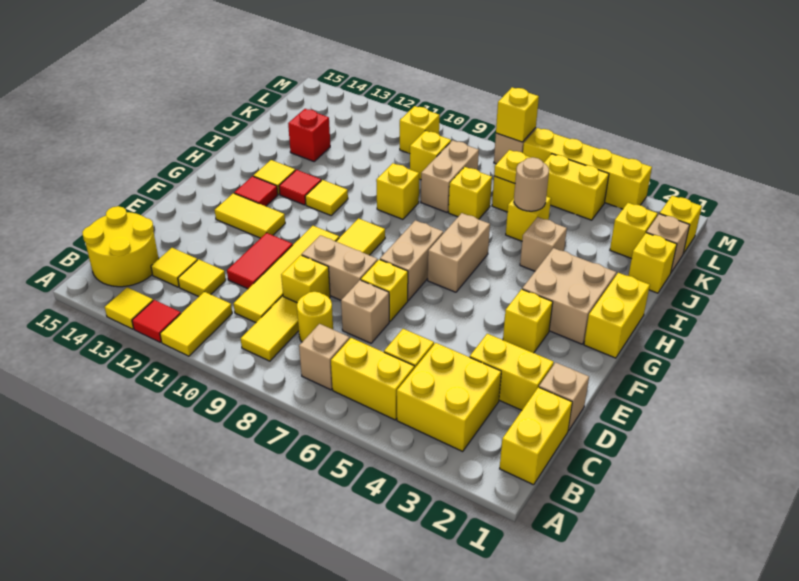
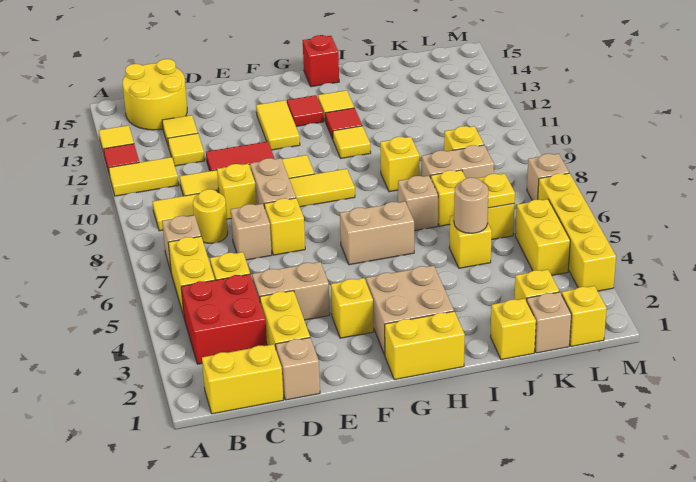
yellow brick B3:C4 level 1 -> red brick B3:C4 level 1
tan brick F7:G7 level 1 -> tan brick D4:E4 level 1
tan brick I4 level 1 -> tan brick I7 level 1
red brick J13 level 1 -> red brick H15 level 1
yellow brick L10 level 1 -> none
yellow brick M7 level 2 -> none

